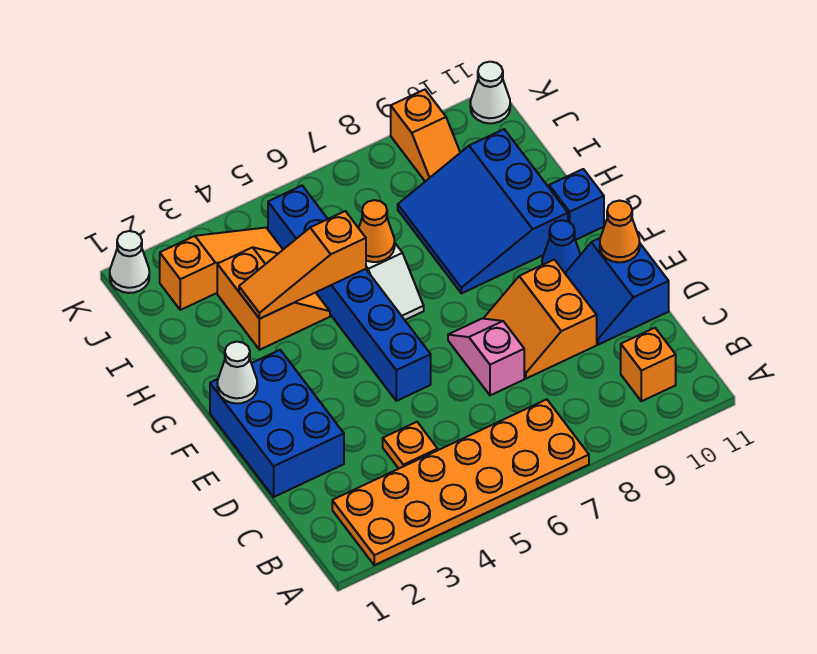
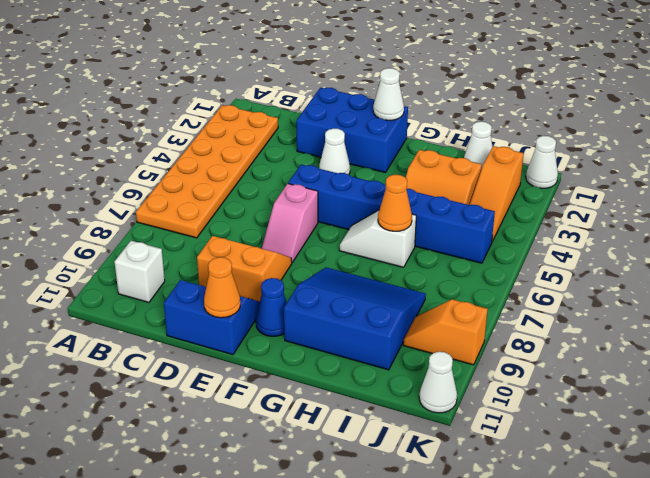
orange brick B10 level 1 -> white brick B10 level 1
orange plate C4 level 1 -> none
pink slope D7:E7 level 1 top D -> pink slope E6:E7 level 1 top 6
none -> white cone E3 level 1
blue brick G11 level 1 -> none
orange slope H3:H5 level 2 top 5 -> none
none -> white cone I1 level 1

